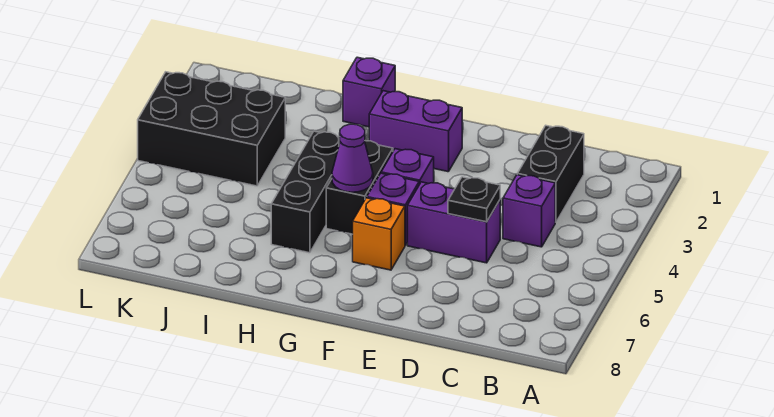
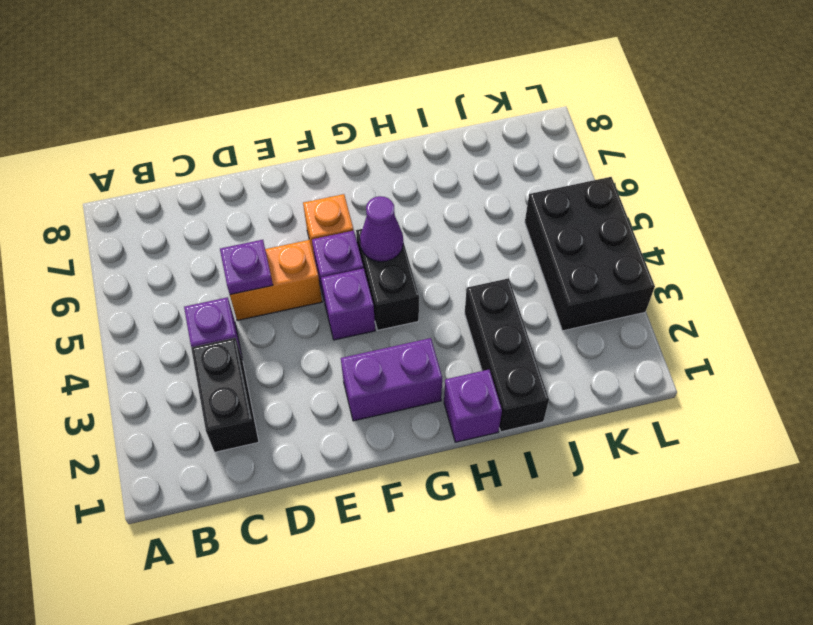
purple brick D5:E5 level 1 -> orange brick D5:E5 level 1
black plate D5 level 2 -> purple plate D5 level 2
black brick H4:H6 level 1 -> black brick I1:I3 level 1
black brick J3:L4 level 1 -> black brick K3:L5 level 1

